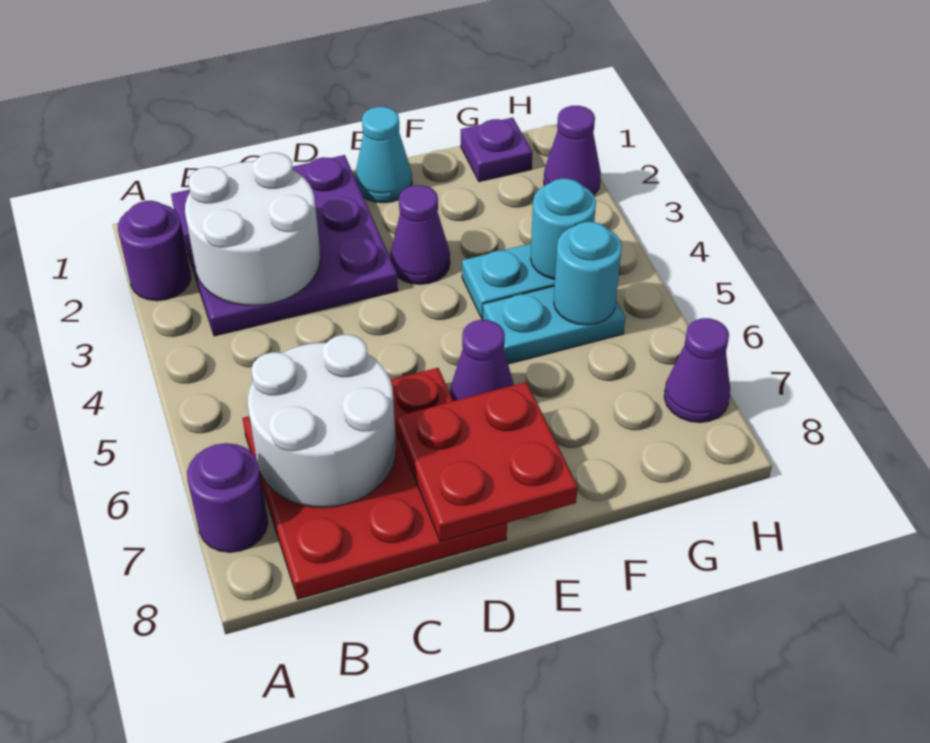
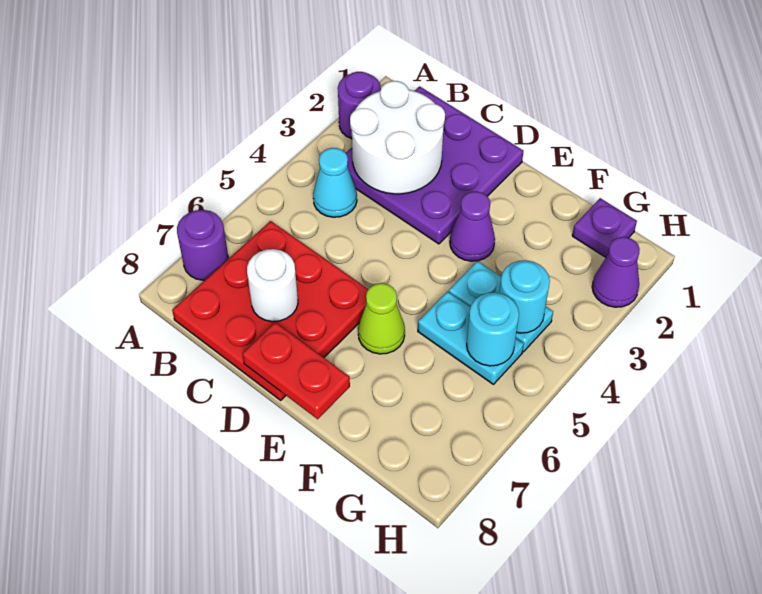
white round brick B6:C7 level 2 -> white round brick C7 level 2
red plate D7:E8 level 2 -> red plate D8:E8 level 2
cyan cone E1 level 1 -> cyan cone B4 level 1
purple cone E6 level 1 -> lime cone E6 level 1
purple cone H7 level 1 -> none

